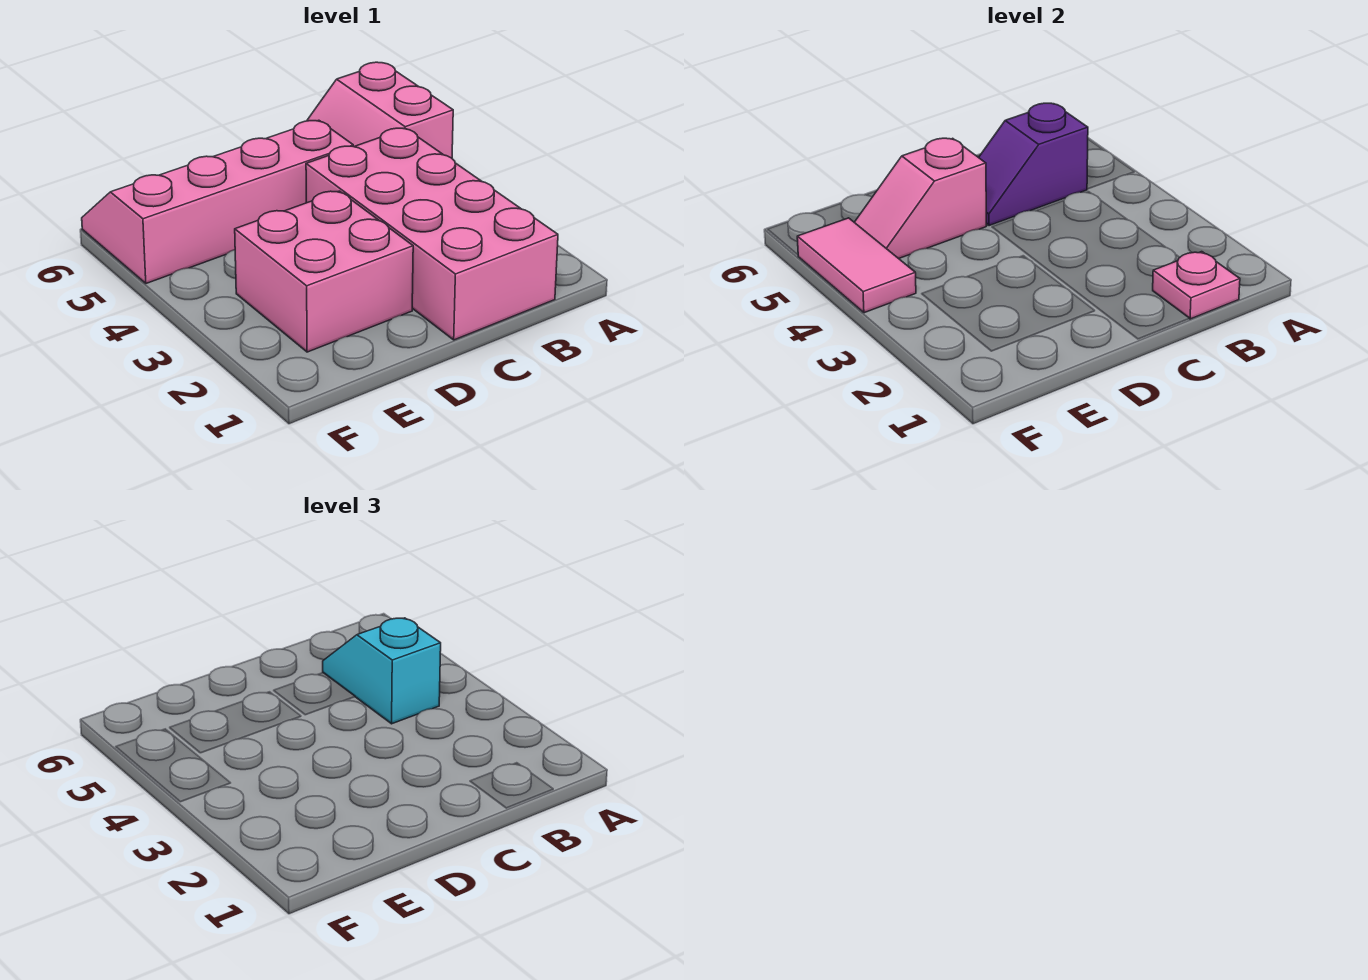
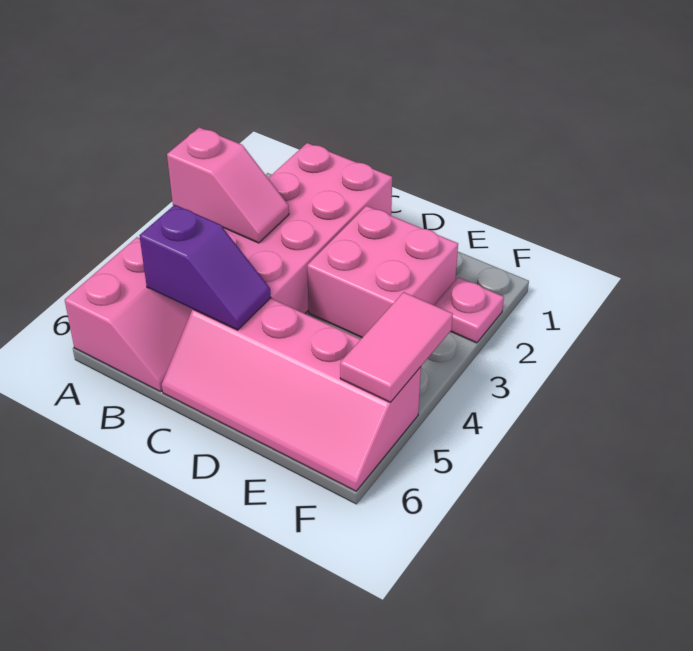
pink plate B1 level 2 -> pink plate F2 level 1
cyan slope B4:B5 level 3 top 4 -> none
pink slope D5:E5 level 2 top D -> pink slope A3:B3 level 2 top A

